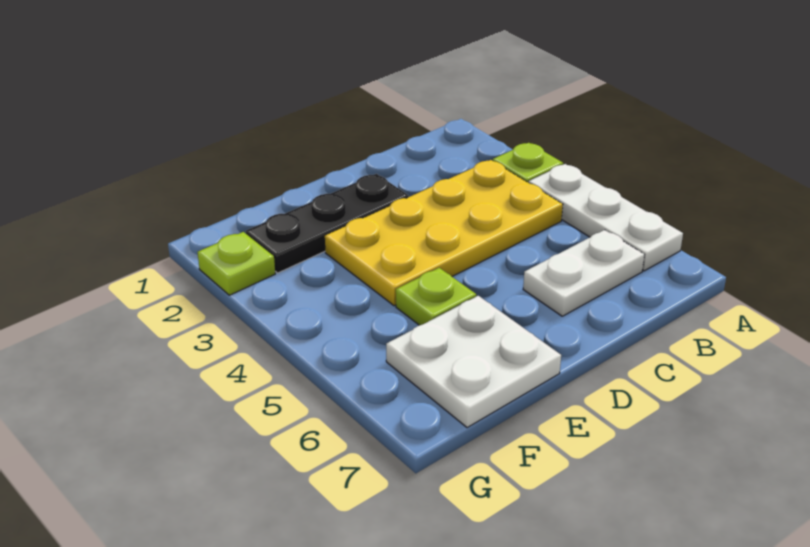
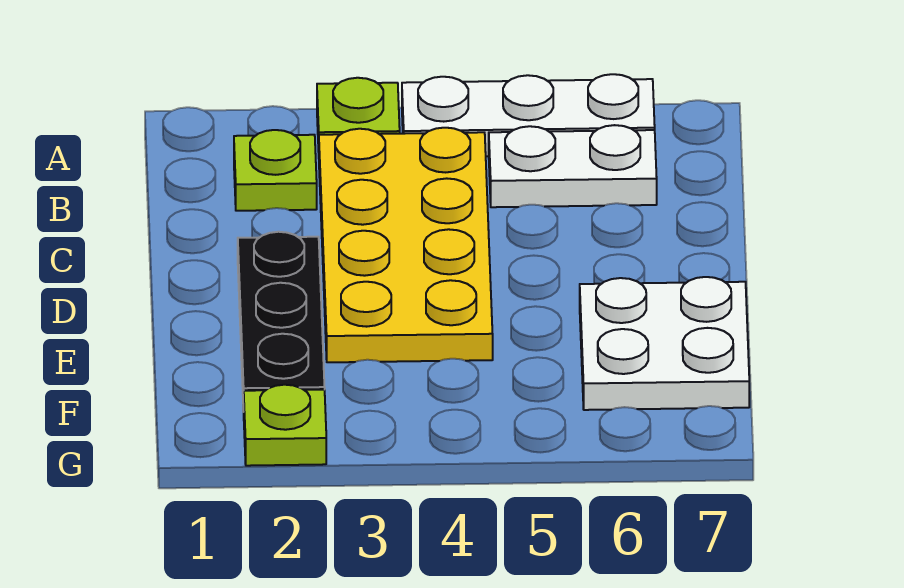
white plate B6:C6 level 1 -> white plate B5:B6 level 1
lime plate E5 level 1 -> lime plate B2 level 1

